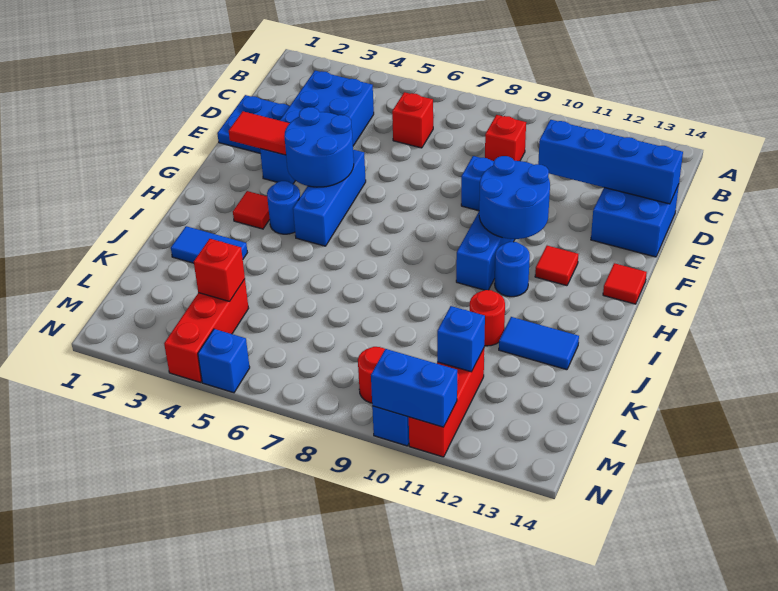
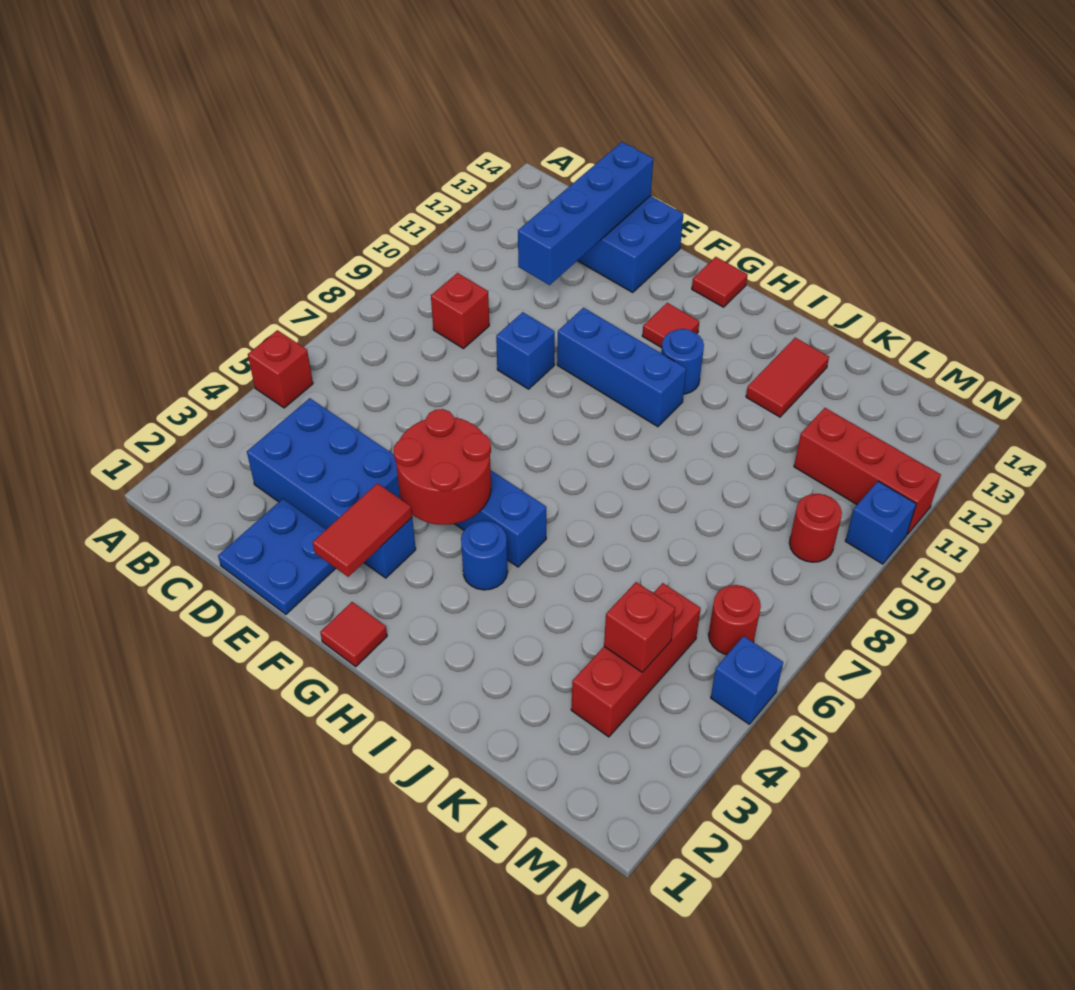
red brick C6 level 1 -> red brick A5 level 1
blue round brick F4:G5 level 2 -> red round brick F4:G5 level 2
blue round brick F10:G11 level 2 -> none
red tile H3 level 1 -> red tile G1 level 1
blue tile J2:J3 level 1 -> none
red round brick J11 level 1 -> red round brick M6 level 1
blue tile J12:J13 level 1 -> red tile J12:J13 level 1
red brick L4:N4 level 1 -> red brick L3:L5 level 1
blue brick L11 level 2 -> none
blue brick N10:N11 level 2 -> none

